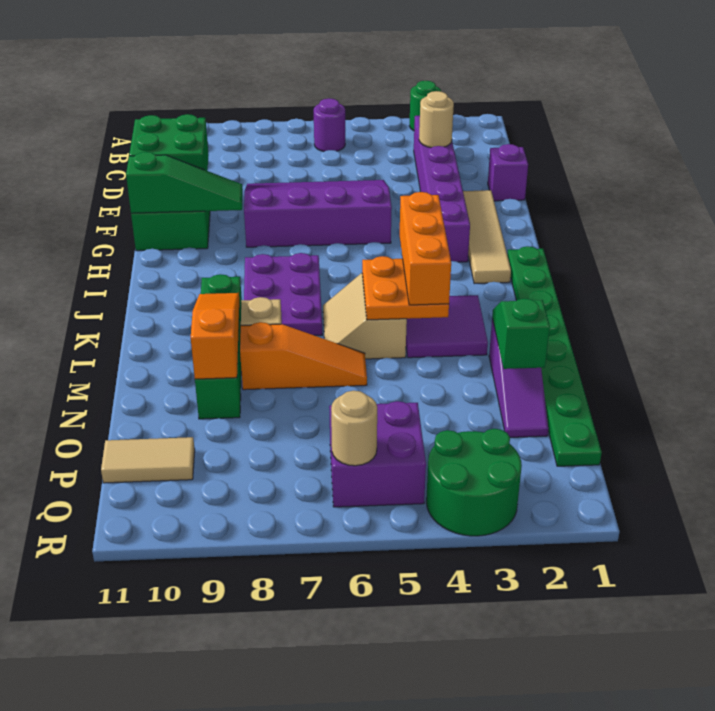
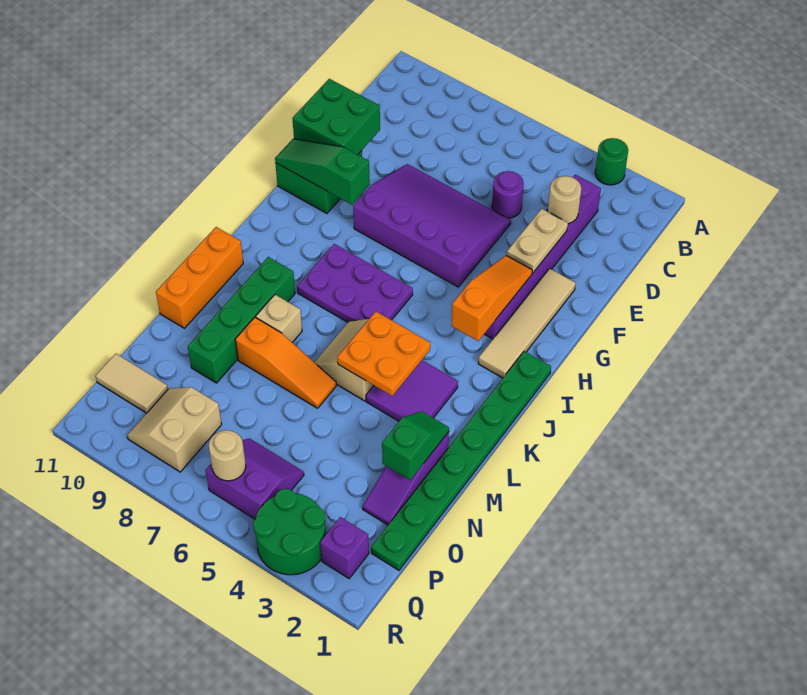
purple round brick B6 level 1 -> purple round brick D5 level 1
purple brick E1 level 1 -> purple brick Q2 level 1
none -> tan plate E3:F3 level 2
green slope G9:G11 level 2 top 11 -> green slope G9:G11 level 2 top 9
purple plate I7:K8 level 1 -> purple plate I6:J8 level 1
orange brick J4:L4 level 3 -> orange brick K11:M11 level 1
orange slope L9:N9 level 2 top N -> orange slope G3:I3 level 2 top I
purple brick P5:Q6 level 1 -> purple slope P5:Q6 level 1 top Q
none -> tan slope P8:Q9 level 1 top 8

